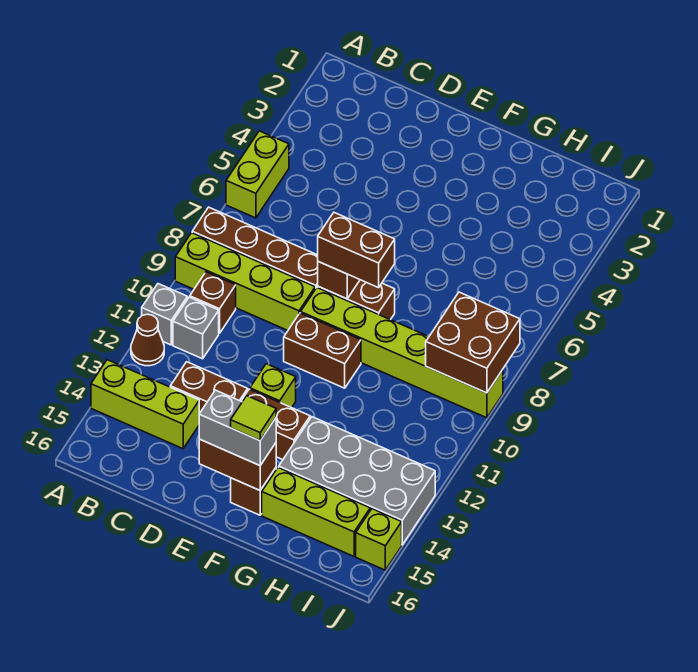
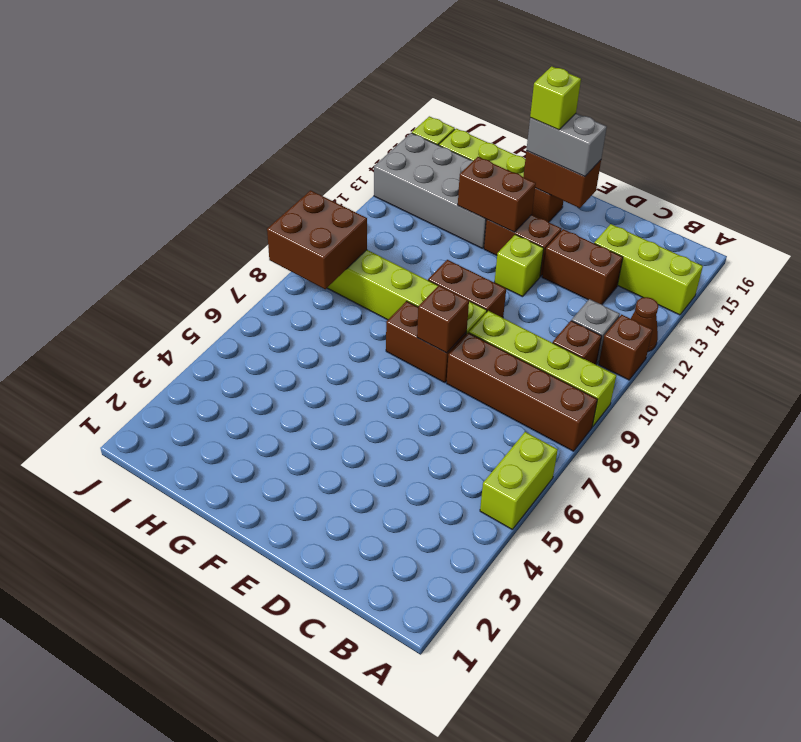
grey brick A11 level 1 -> brown brick A11 level 1
brown brick E8:F8 level 3 -> brown brick F13:G13 level 2
lime tile F15 level 4 -> lime brick F15 level 4

